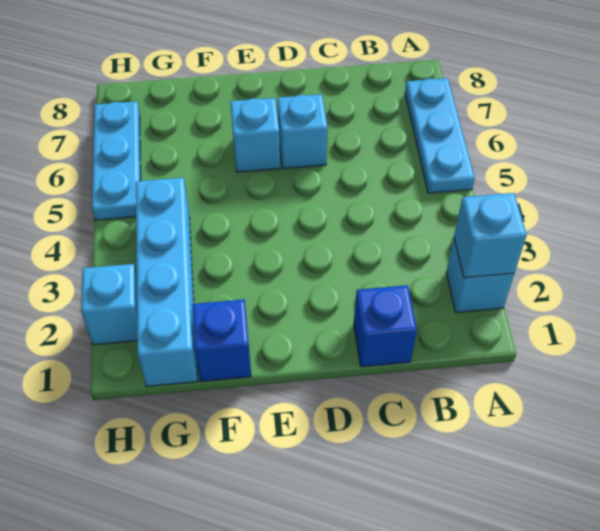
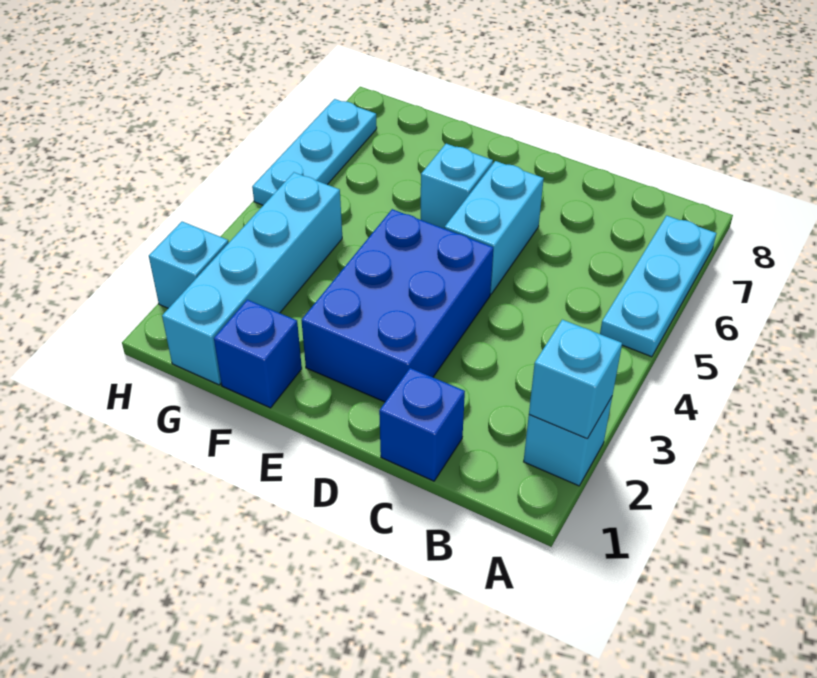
none -> blue brick D2:E4 level 1
cyan brick D6 level 1 -> cyan brick D5:D6 level 1

